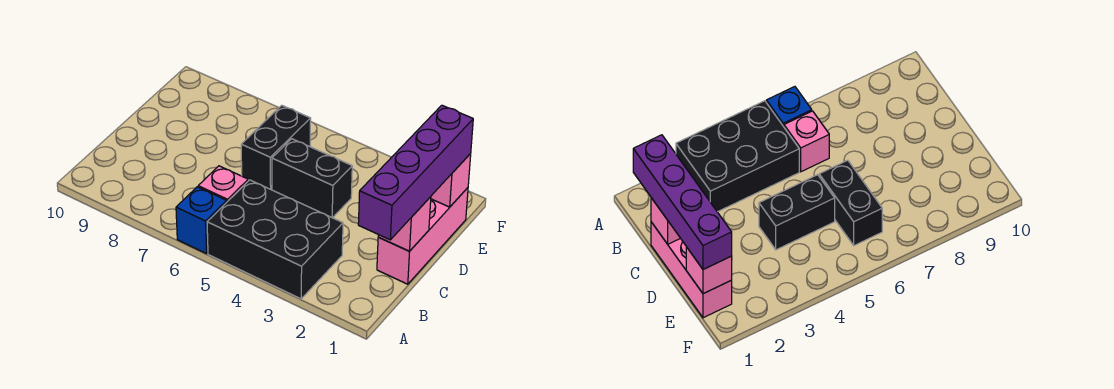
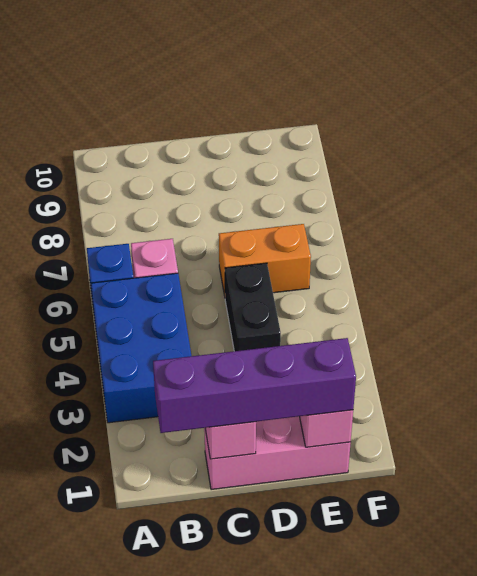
black brick A3:B5 level 1 -> blue brick A3:B5 level 1
black brick D6:E6 level 1 -> orange brick D6:E6 level 1

